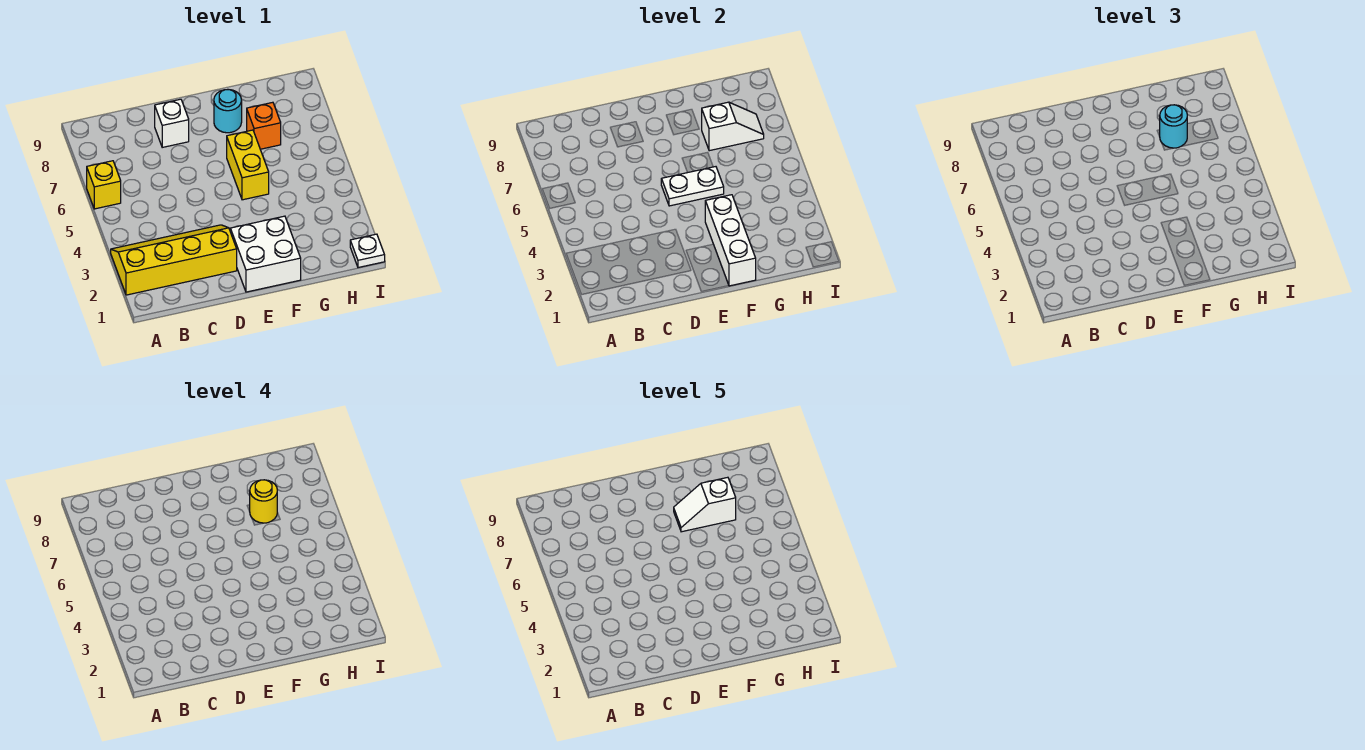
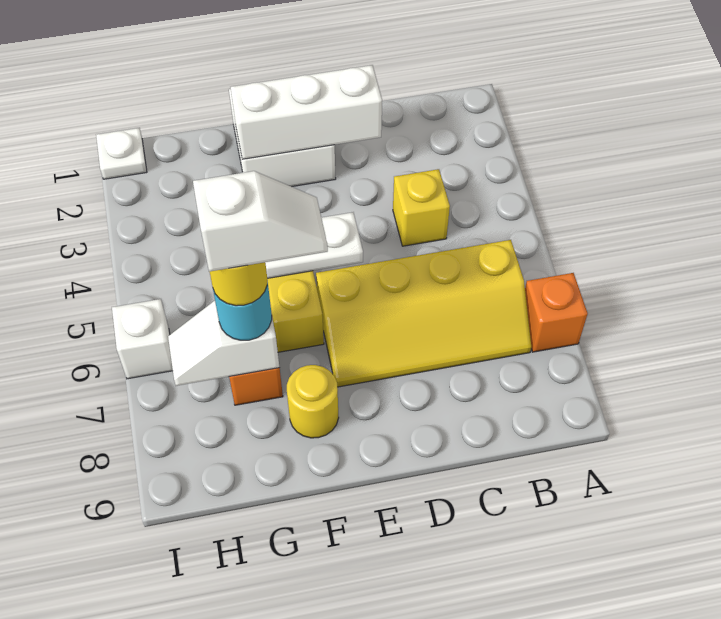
yellow slope A2:D3 level 1 top 2 -> yellow slope B6:E7 level 1 top 6
yellow brick A6 level 1 -> yellow brick C4 level 1
none -> orange brick A7 level 1
white brick D8 level 1 -> white brick I6 level 1
white brick F1:F3 level 2 -> white brick D2:F2 level 2
cyan round brick F8 level 1 -> yellow round brick F8 level 1

